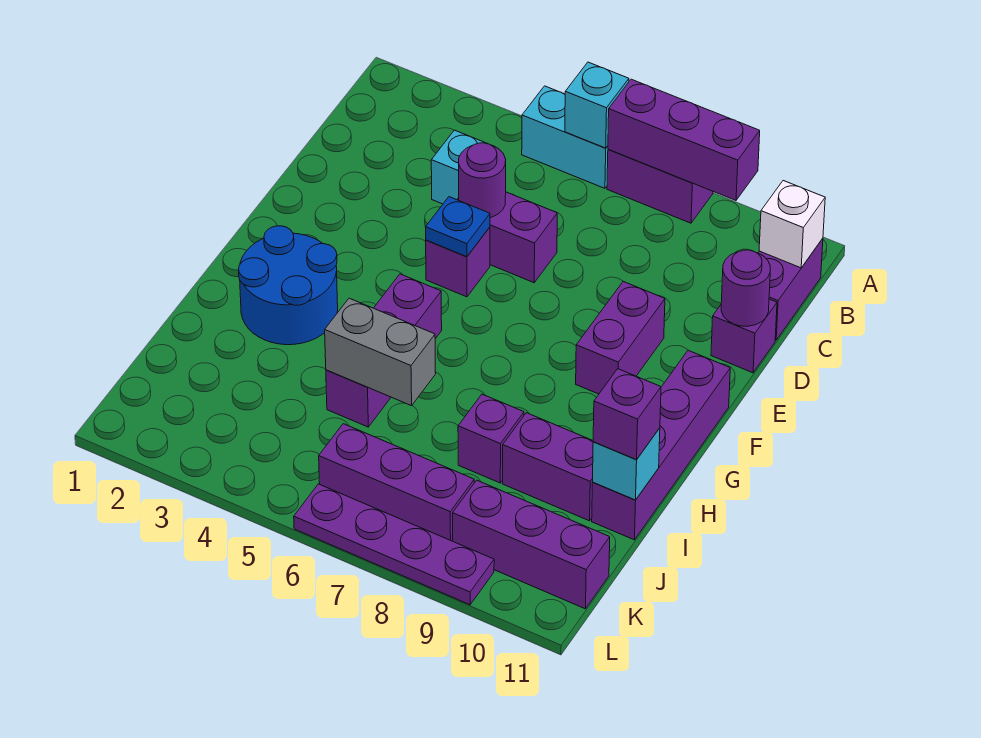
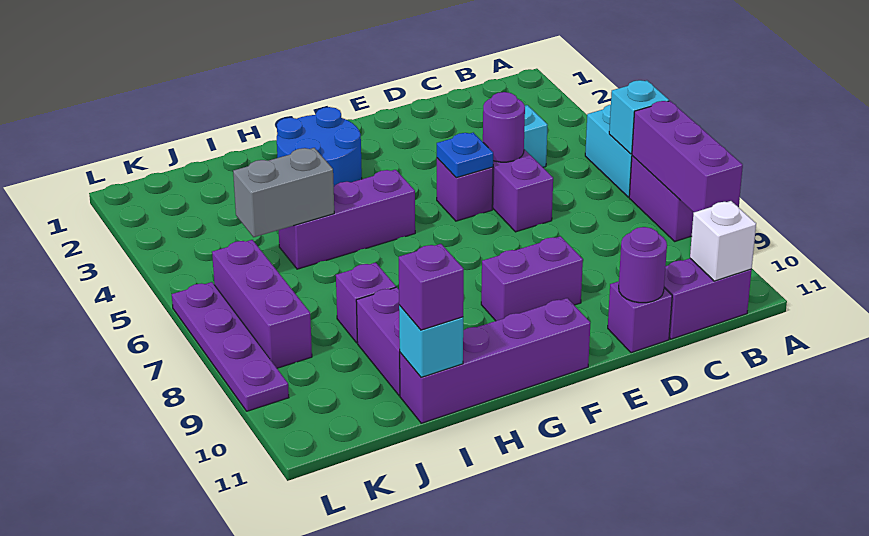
grey brick I5:I6 level 2 -> grey brick I5:J5 level 2
purple brick K9:K11 level 1 -> none

